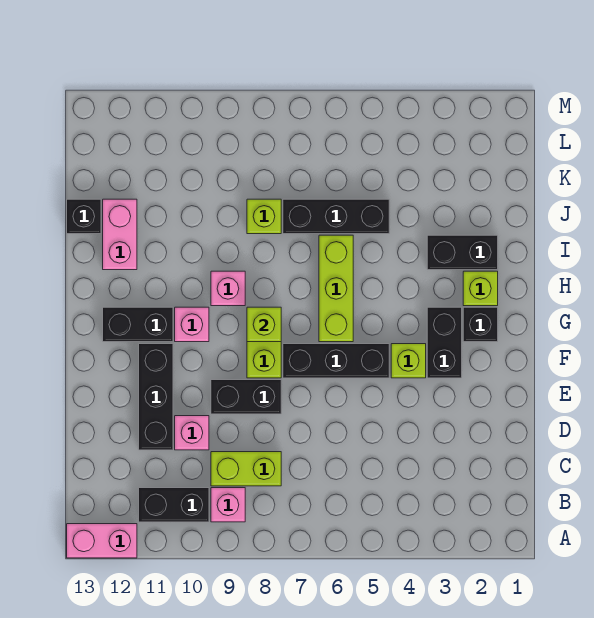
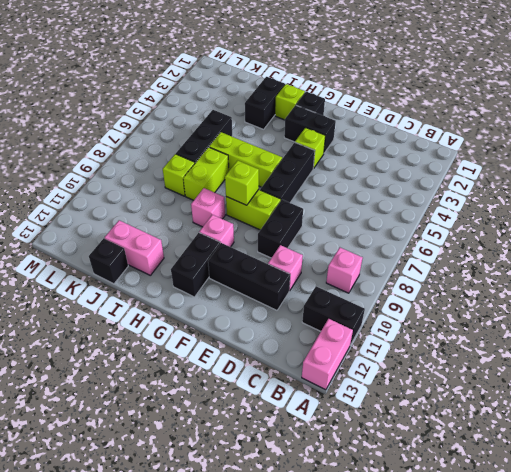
black brick B10:B11 level 1 -> black brick A11:B11 level 1
lime brick C8:C9 level 1 -> lime brick I7:I8 level 1

